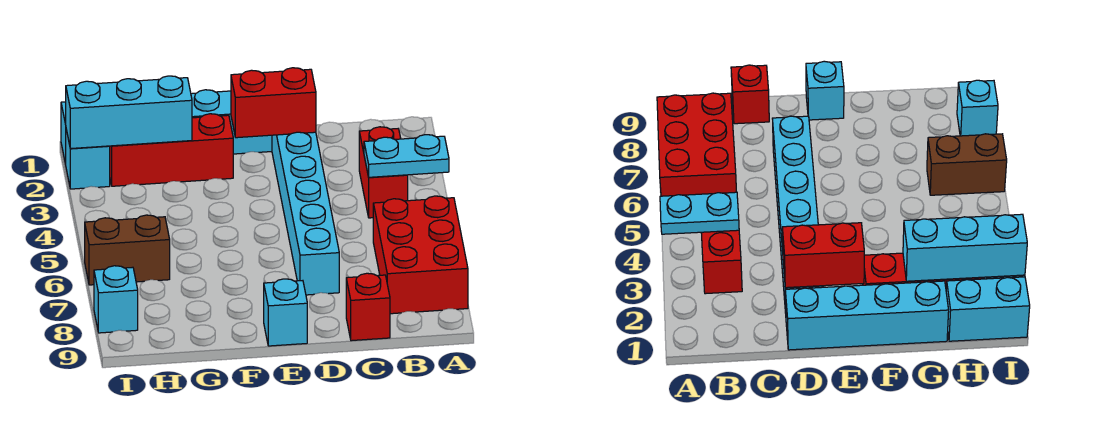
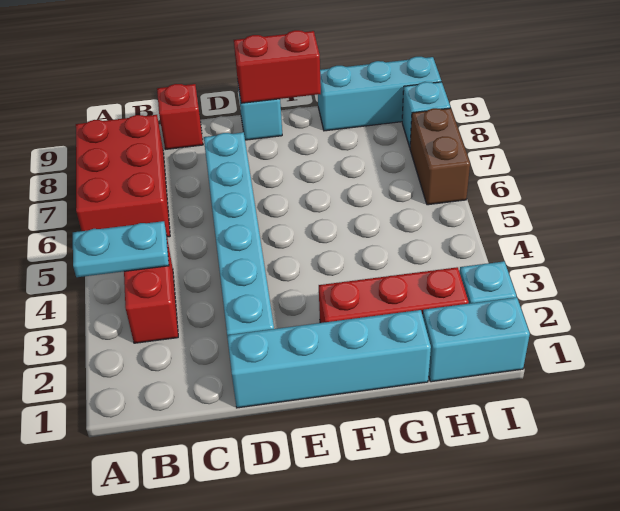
red brick D2:E2 level 2 -> red brick E9:F9 level 2
cyan brick G2:I2 level 2 -> cyan brick G9:I9 level 1
brown brick H6:I6 level 1 -> brown brick I6:I7 level 1

